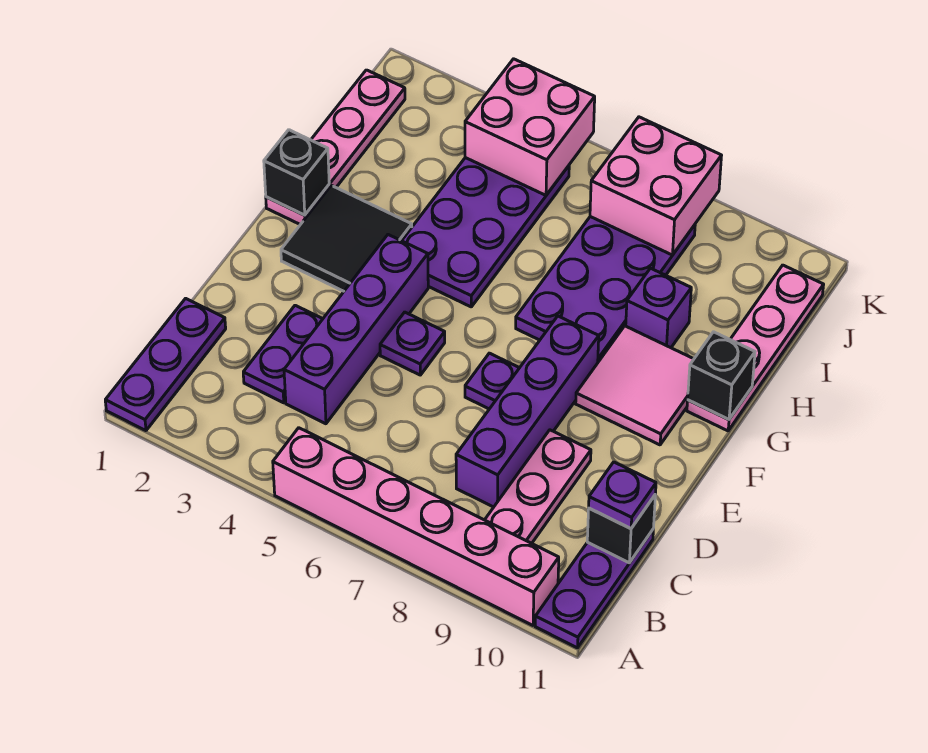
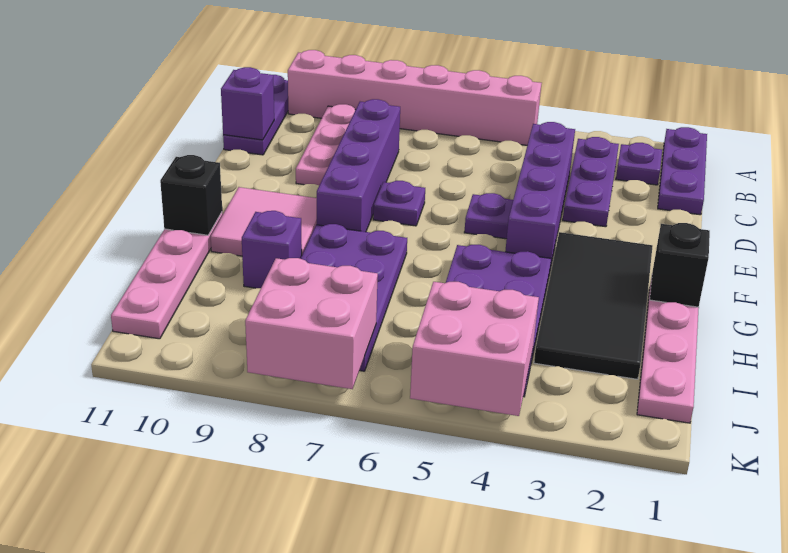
purple plate C3:D3 level 1 -> purple plate B3:D3 level 1
black brick C11 level 2 -> purple brick C11 level 2
purple plate C11 level 3 -> purple plate B2 level 1
black tile F2:G3 level 1 -> black tile F2:I3 level 1

